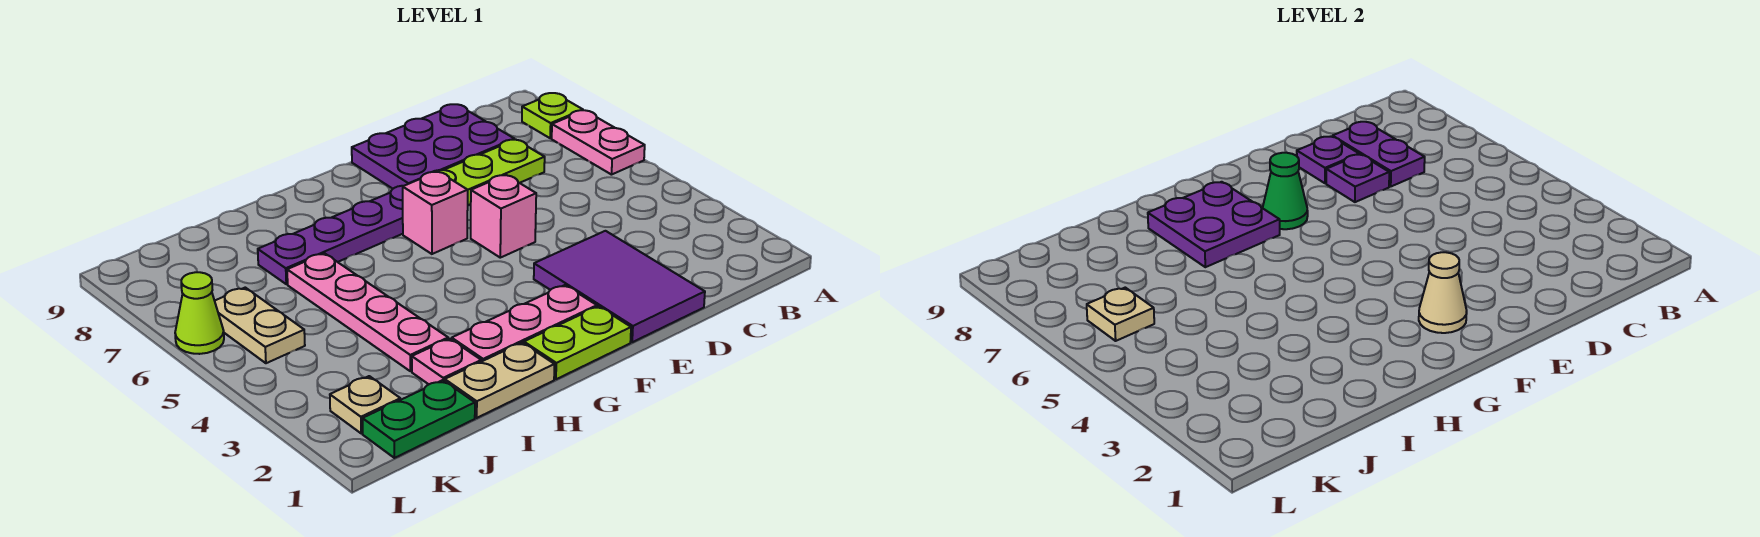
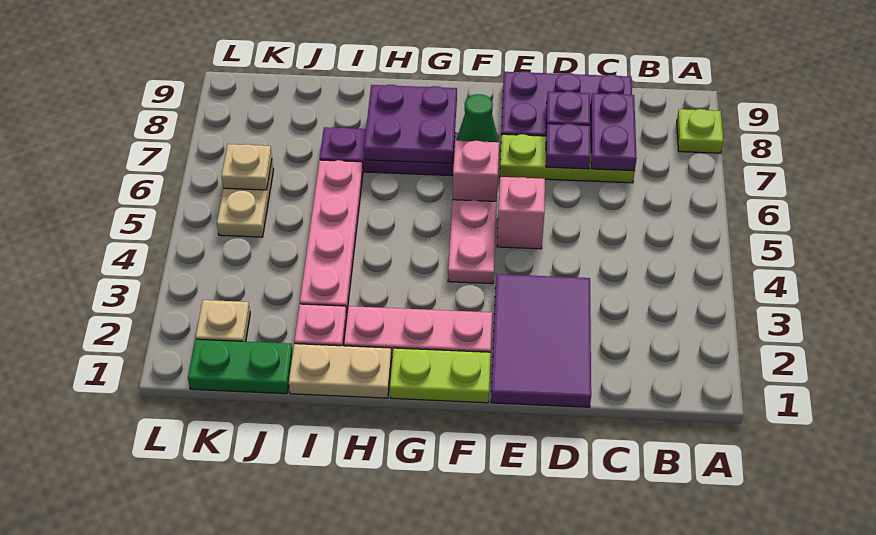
pink plate A6:A7 level 1 -> pink plate F4:F5 level 1
tan cone F2 level 2 -> none
lime cone L6 level 1 -> none

